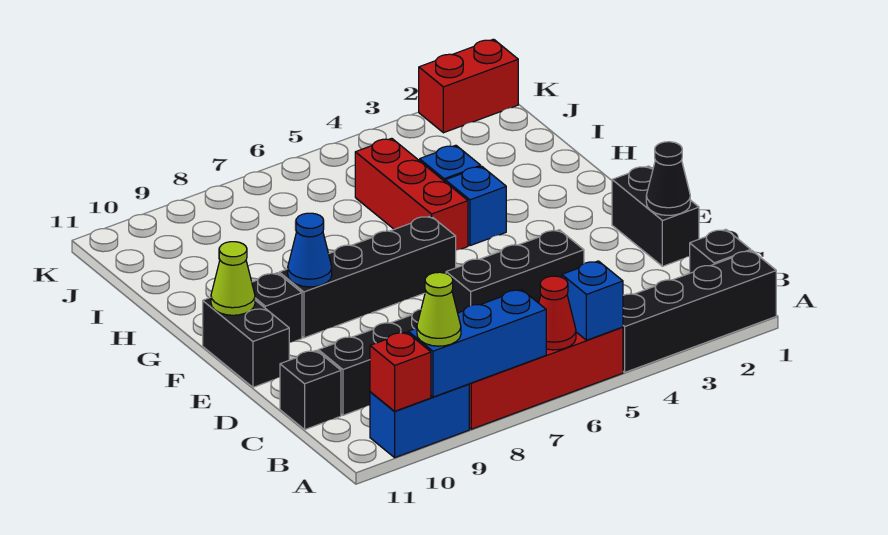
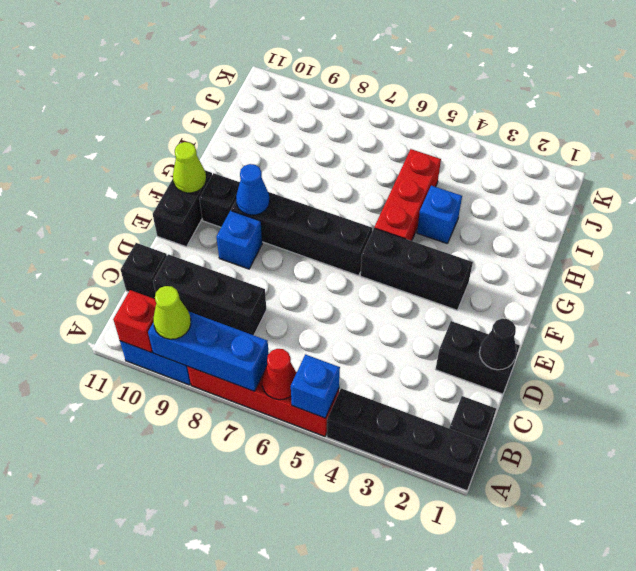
black brick D1:E1 level 1 -> black brick D1:D2 level 1
black brick D4:D6 level 1 -> black brick F3:F5 level 1
blue brick G4 level 1 -> blue brick E9 level 1
red brick K1:K2 level 1 -> none

